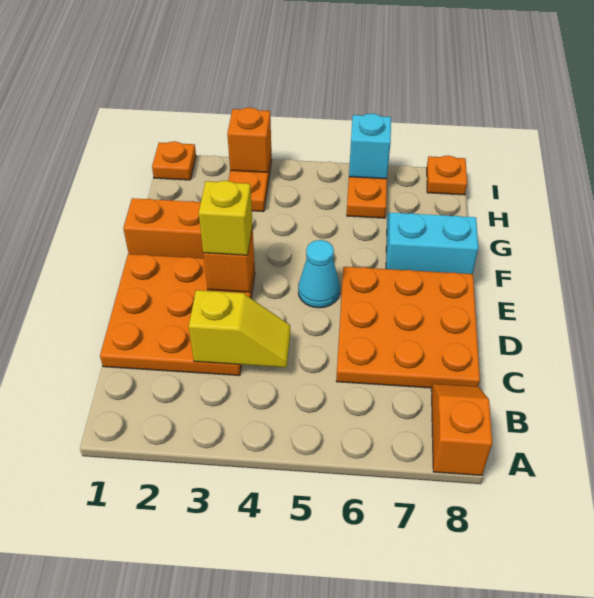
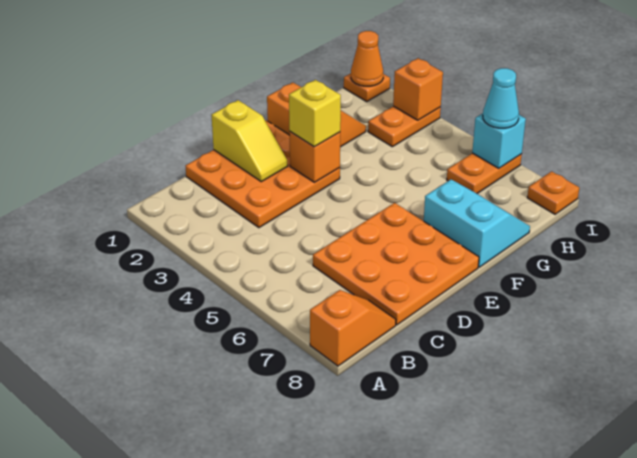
yellow slope C3:C4 level 2 top 3 -> yellow slope D1:D2 level 2 top 1
cyan cone E5 level 1 -> cyan cone I6 level 3
none -> orange cone I1 level 2

